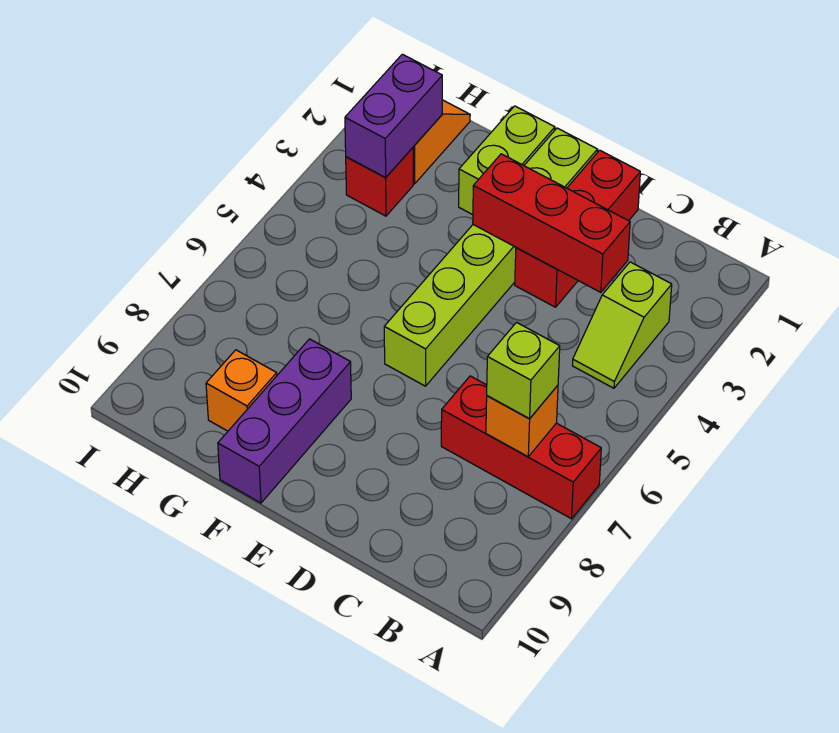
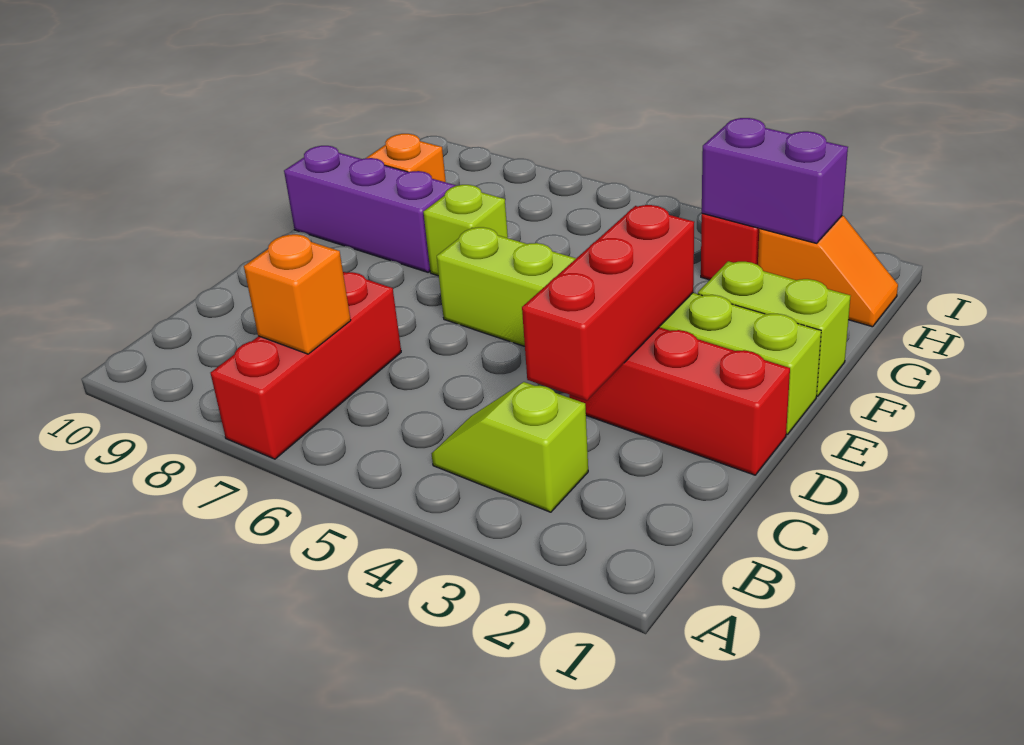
lime brick B7 level 3 -> lime brick F7 level 1

